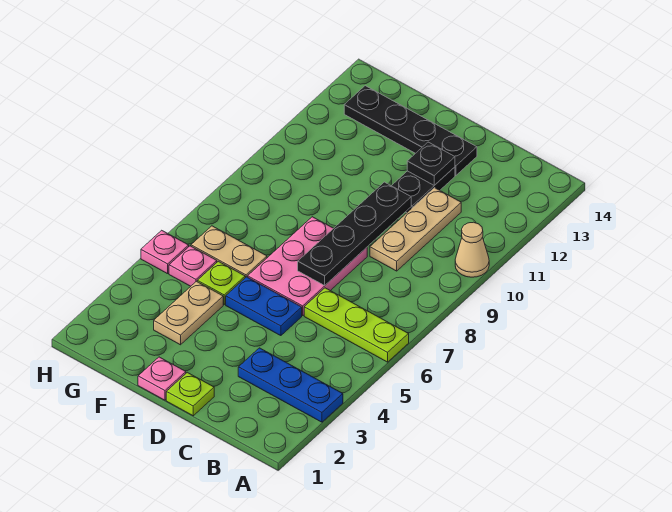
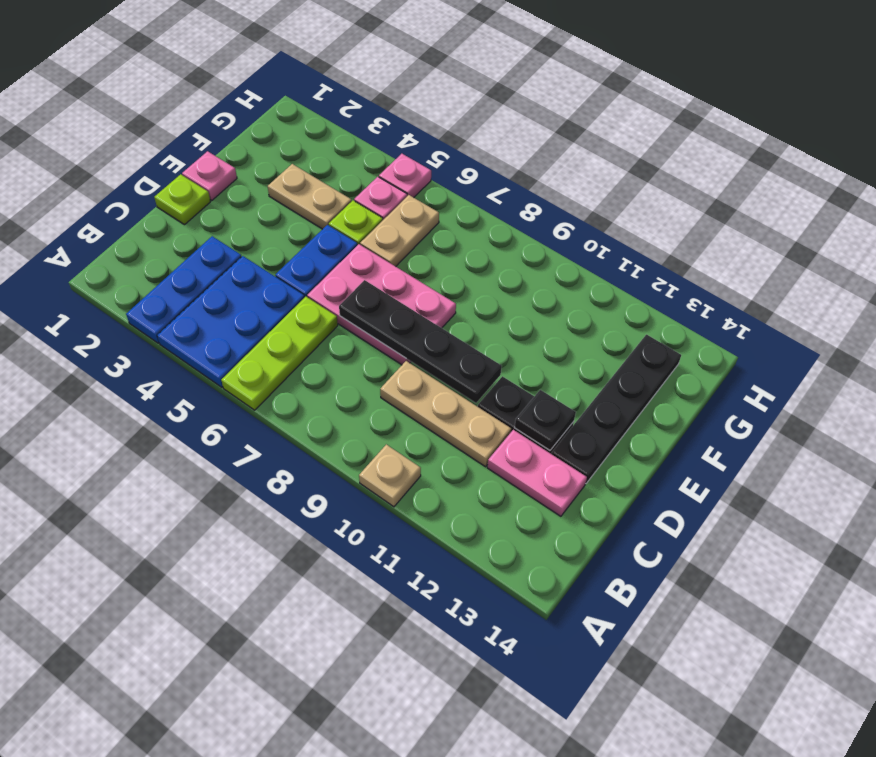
none -> blue plate A4:C5 level 1
tan cone A10 level 1 -> tan plate A10 level 1
none -> pink plate C12:C13 level 1

